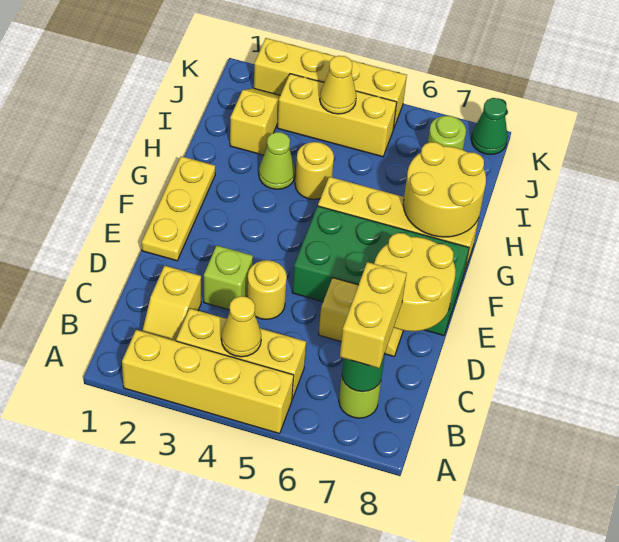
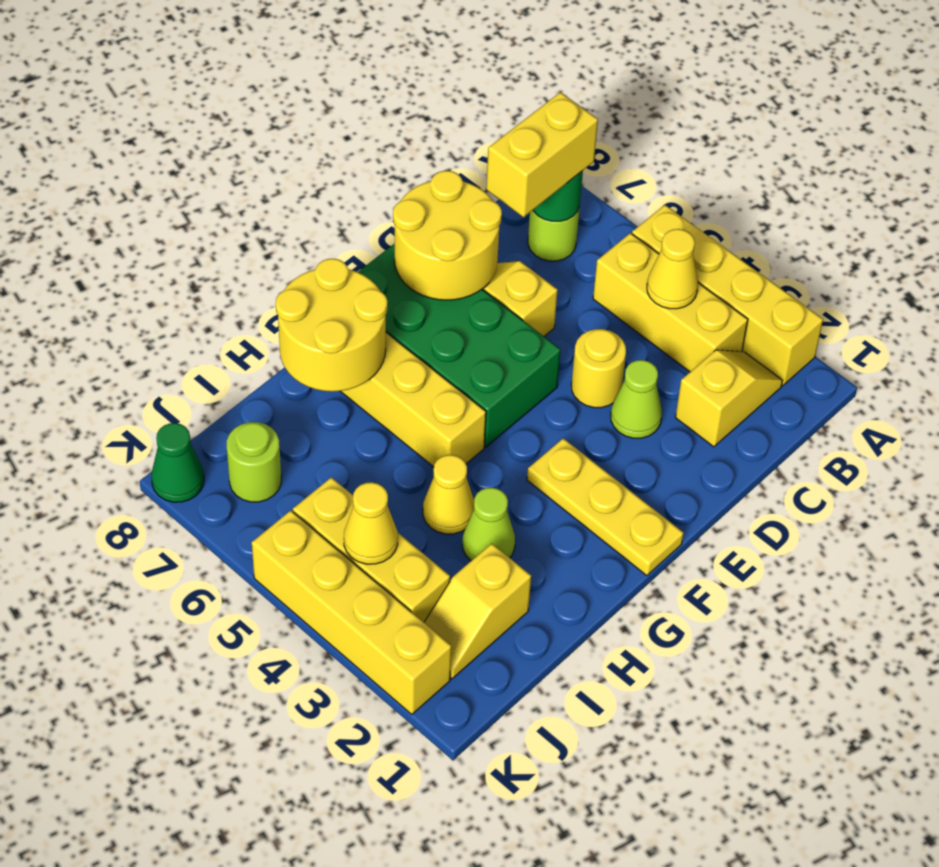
lime brick D3 level 1 -> lime cone D3 level 1
yellow plate E1:G1 level 1 -> yellow plate F1:F3 level 1
yellow round brick H4 level 1 -> yellow cone H4 level 1

